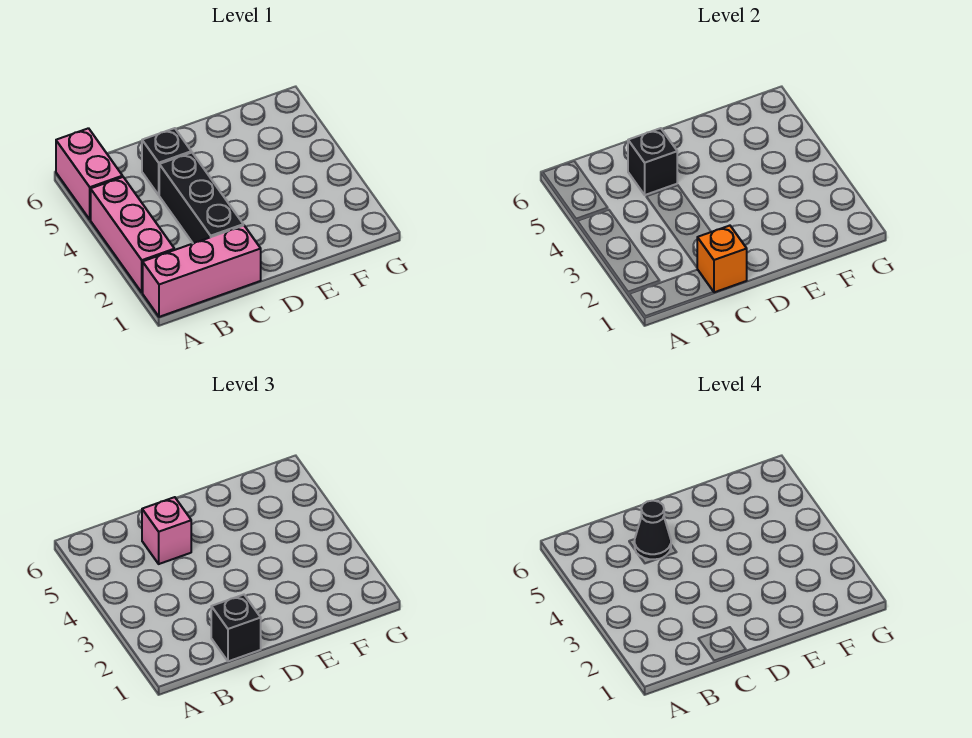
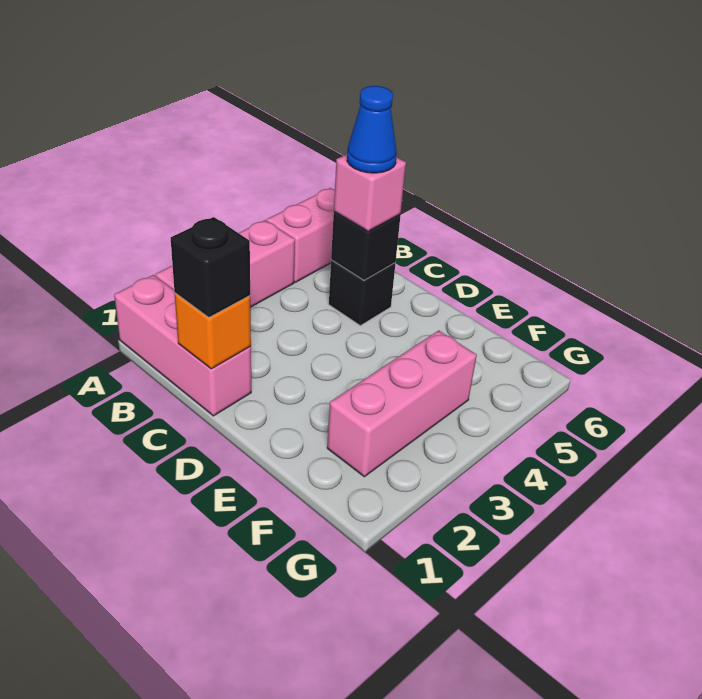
black brick C2:C4 level 1 -> none
black cone C5 level 4 -> blue cone C5 level 4
none -> pink brick F2:F4 level 1

